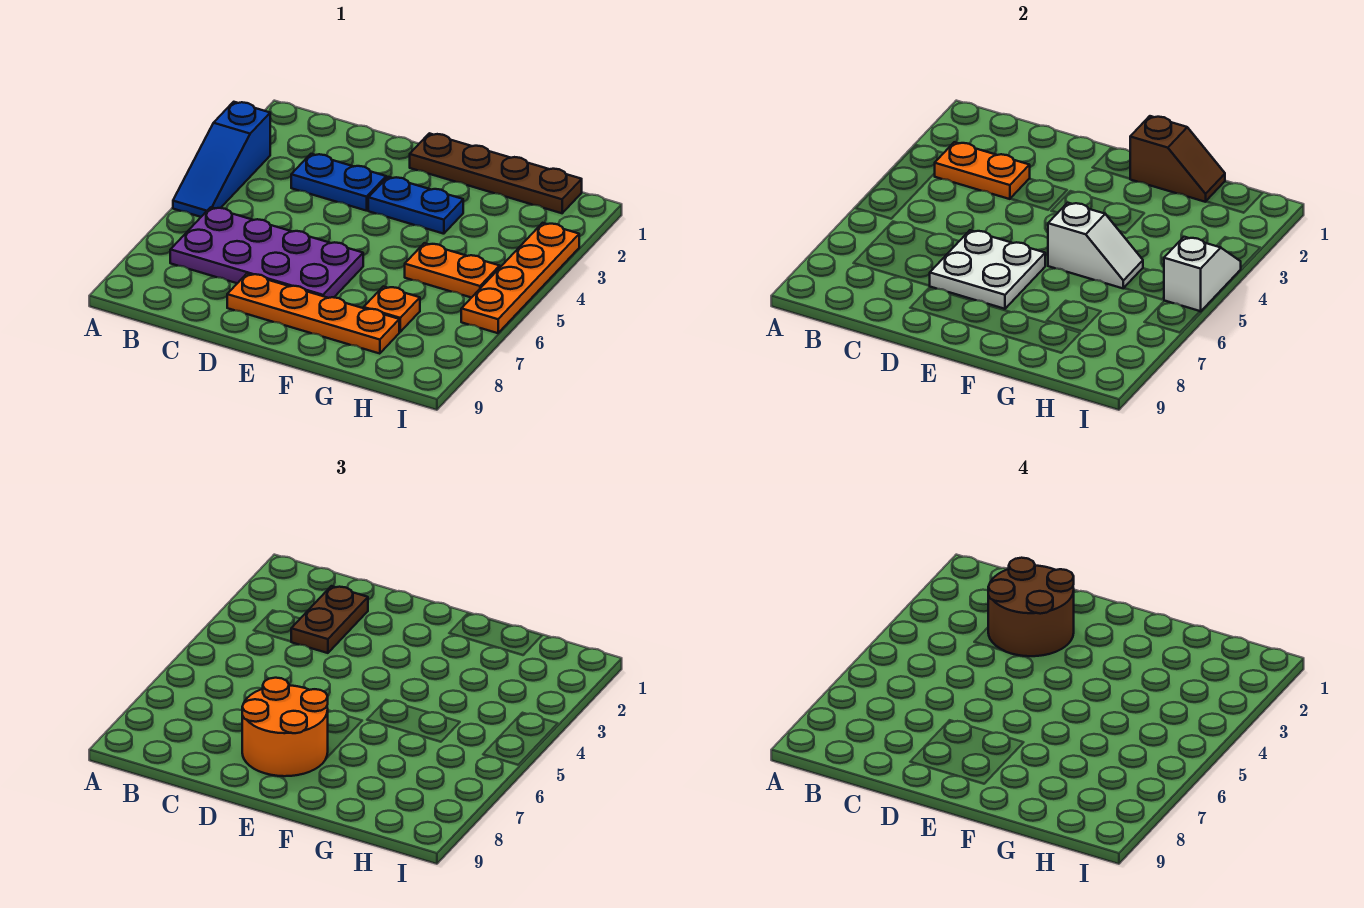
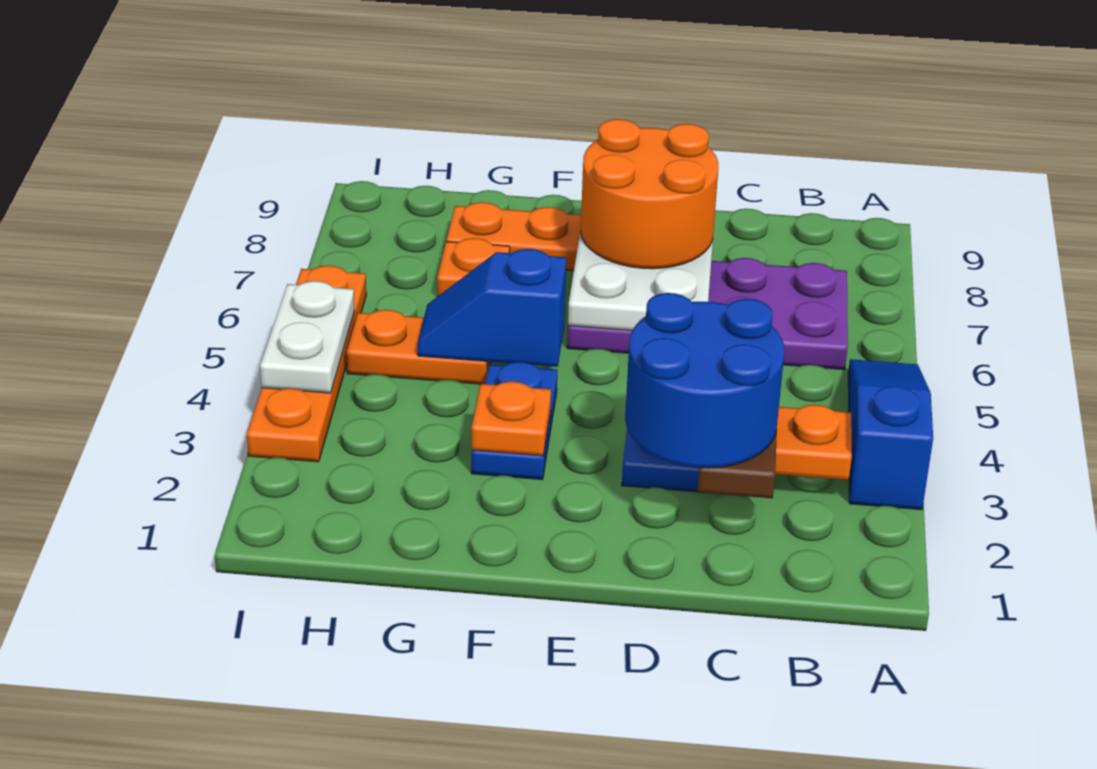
brown round brick C2:D3 level 4 -> blue round brick C2:D3 level 4
brown plate E1:H1 level 1 -> none
blue plate E3:F3 level 1 -> blue plate F3:F4 level 1
brown slope F1:G1 level 2 top F -> none
none -> orange plate F3 level 2
white slope F5:G5 level 2 top F -> blue slope F5:G5 level 2 top F
white slope I4:I5 level 2 top 5 -> white plate I4:I5 level 2

